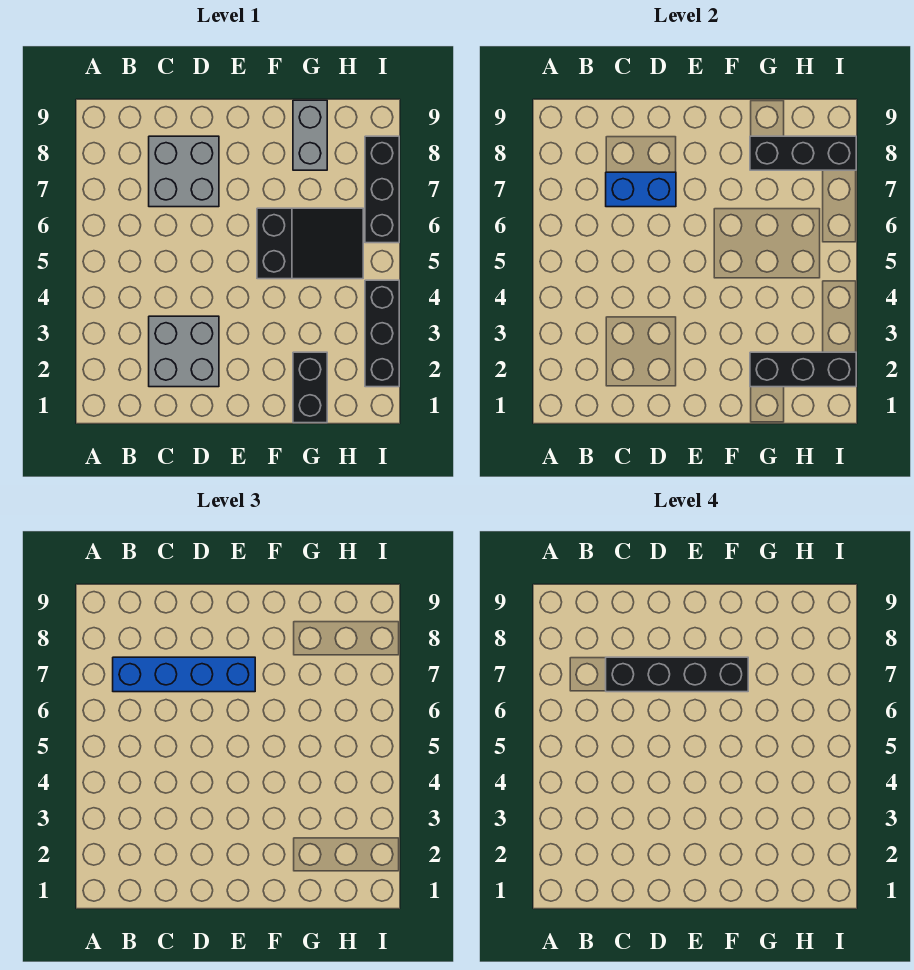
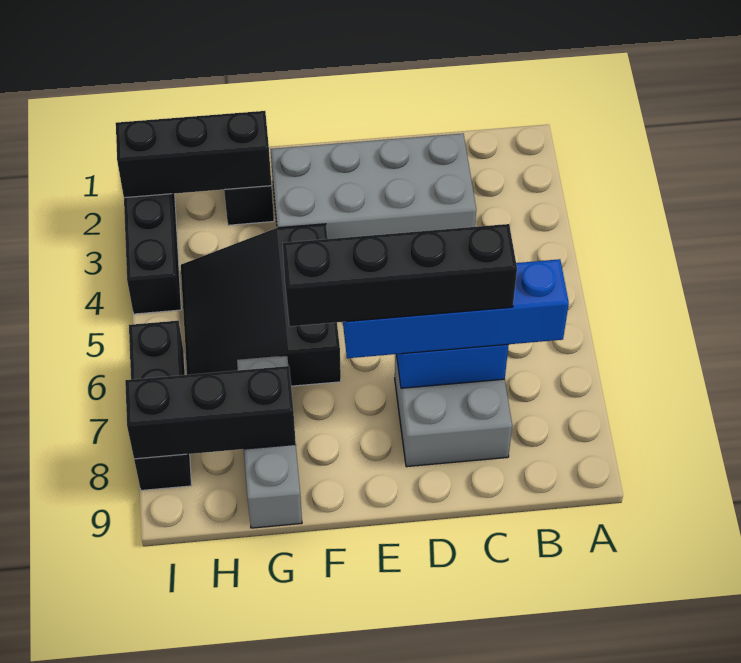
grey brick C2:D3 level 1 -> grey brick C2:F3 level 1
black slope F5:H6 level 1 top F -> black slope F4:H6 level 1 top F
grey brick G8:G9 level 1 -> grey brick G7:G9 level 1

